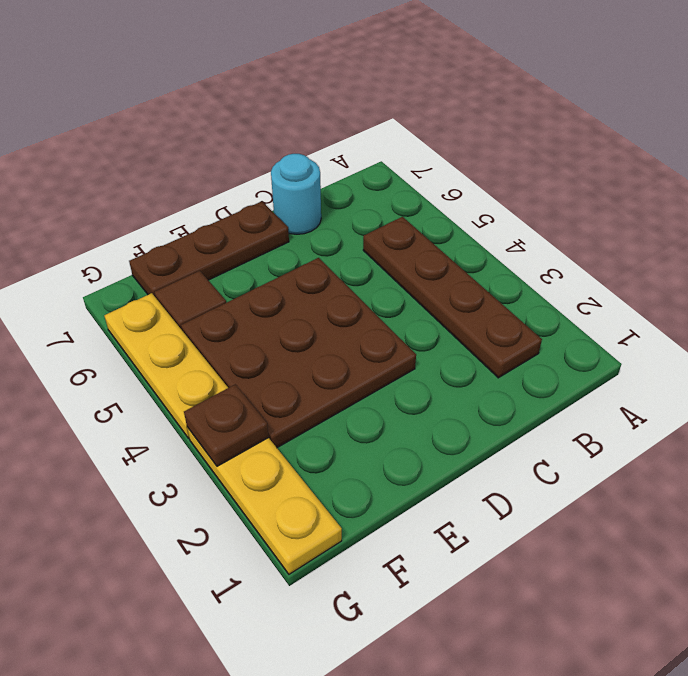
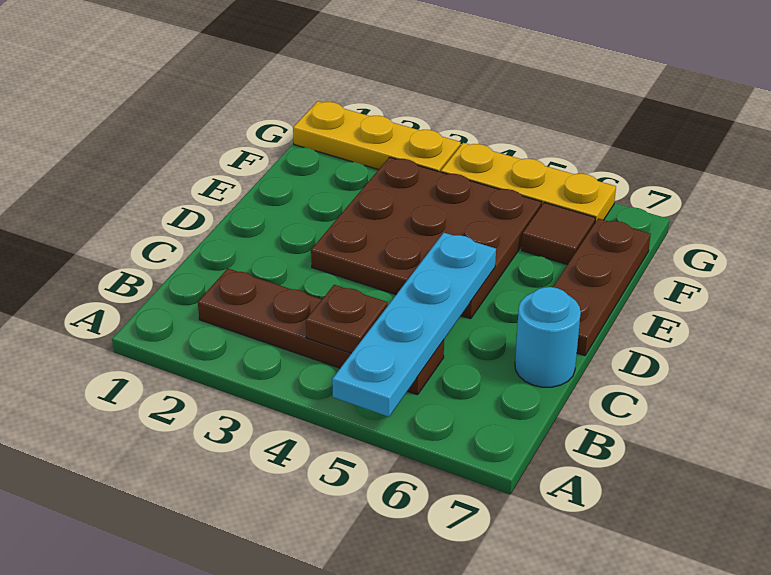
none -> cyan plate A5:D5 level 2
brown plate G3 level 2 -> brown plate B4 level 2

